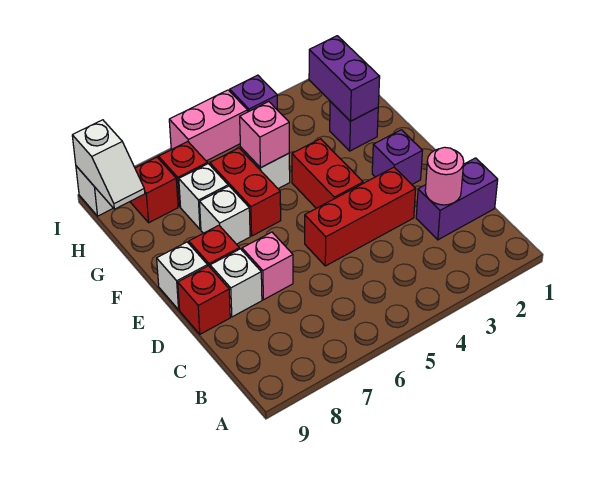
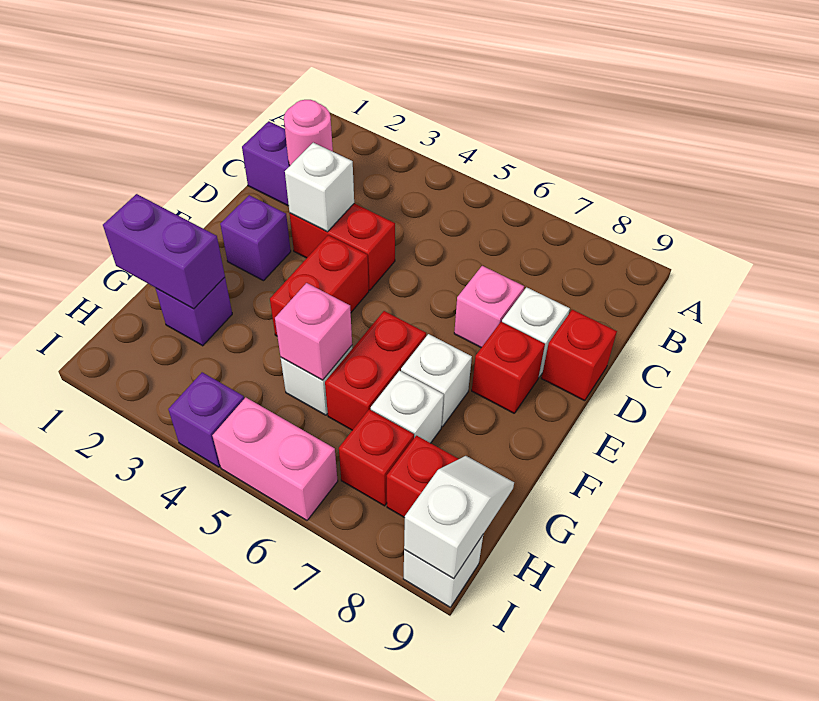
red brick D3:D5 level 1 -> red brick D3:D4 level 1
white brick E9 level 1 -> white brick D3 level 2
purple brick G2:H2 level 2 -> purple brick G1:G2 level 2

